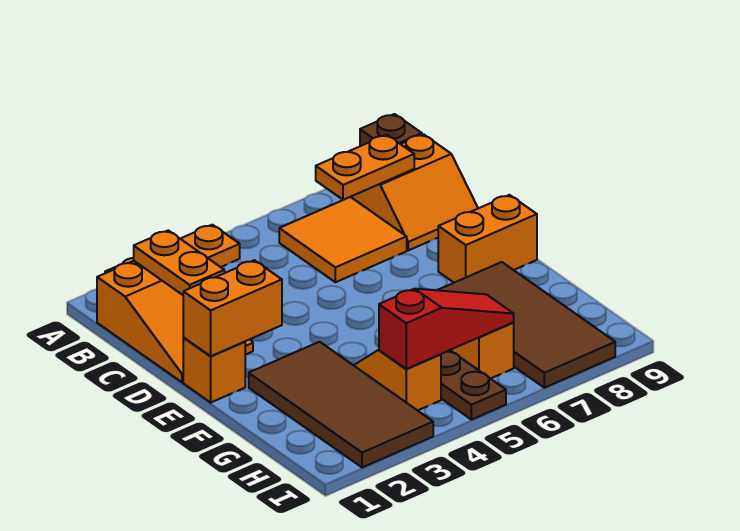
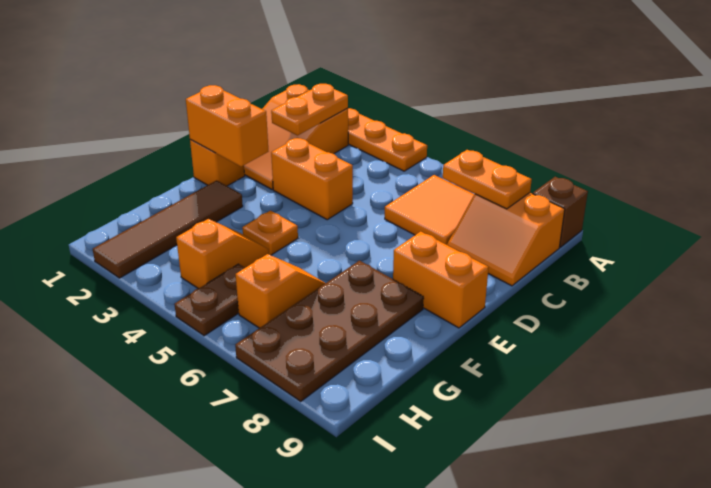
none -> orange brick D3:D4 level 1
brown tile F2:I3 level 1 -> brown tile F2:I2 level 1
none -> orange plate F4 level 1
brown tile F7:I8 level 1 -> brown plate F7:I8 level 1
red slope H4:H6 level 2 top 4 -> none

